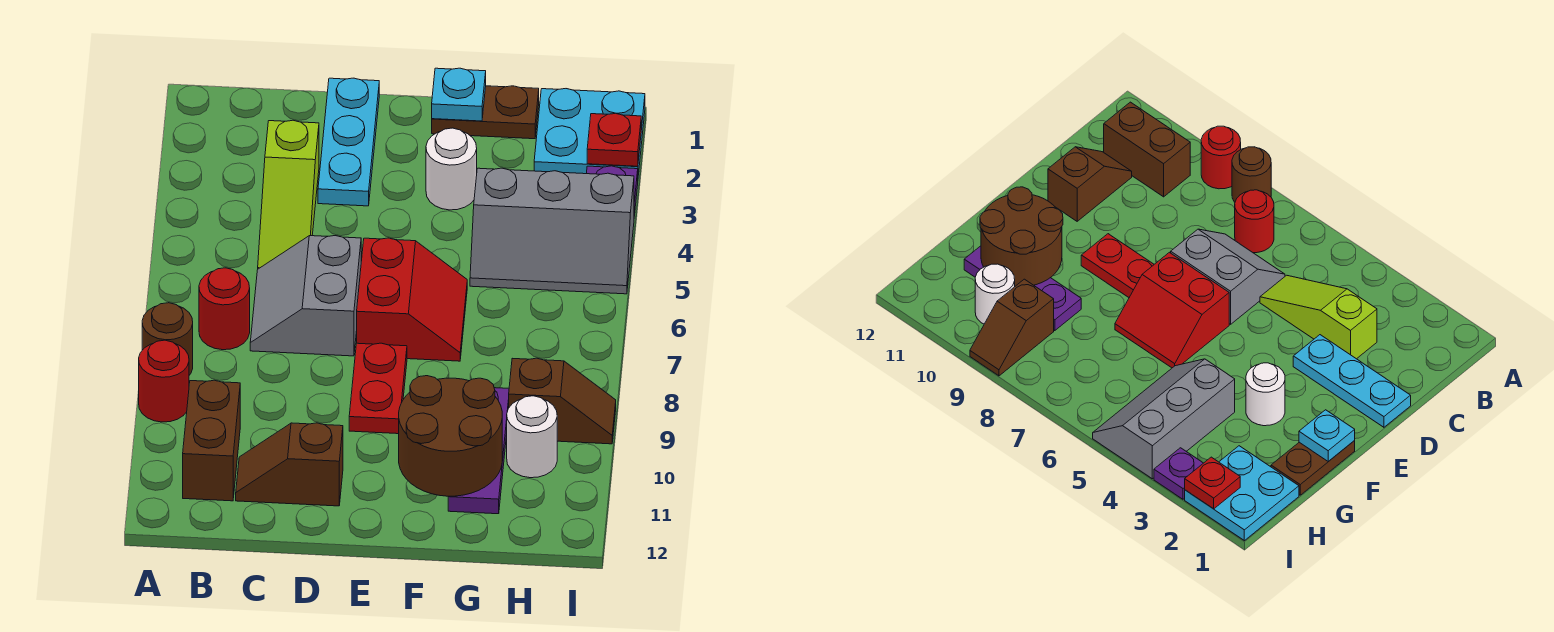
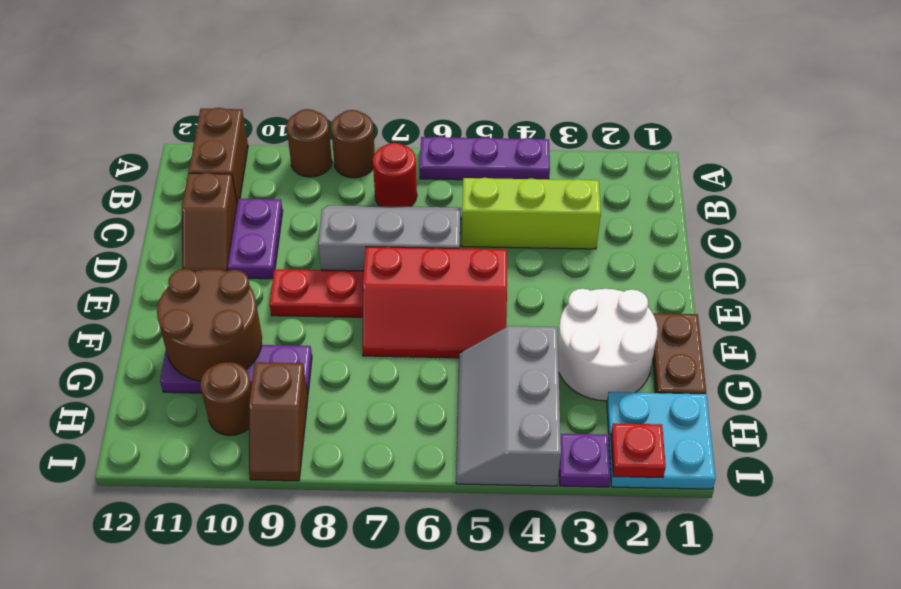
none -> purple plate A4:A6 level 1
red round brick A9 level 1 -> brown round brick A9 level 1
brown brick B10:B11 level 1 -> brown brick A11:B11 level 1
lime slope C3:C5 level 1 top 3 -> lime brick C3:C5 level 1
grey slope C6:D7 level 1 top D -> grey slope C6:D8 level 1 top D
none -> purple plate C10:D10 level 1
brown slope C11:D11 level 1 top D -> brown slope C11:D11 level 1 top C
cyan plate D1:D3 level 1 -> none
red slope E6:F7 level 1 top E -> red slope E5:F7 level 1 top E
cyan plate F1 level 2 -> none
white round brick F3 level 1 -> white round brick F2:G3 level 1
white round brick H10 level 1 -> brown round brick H10 level 1

